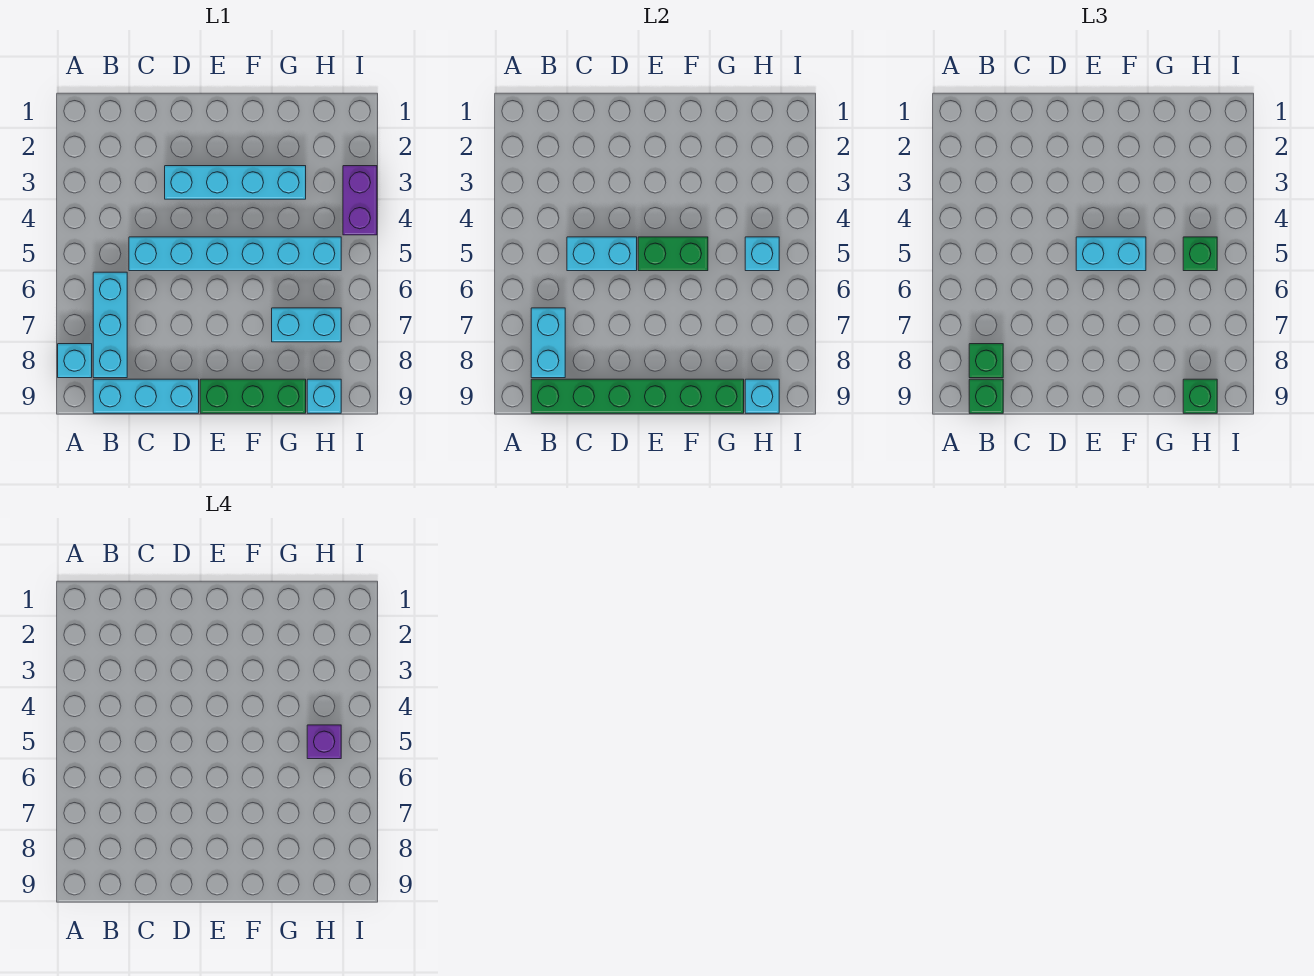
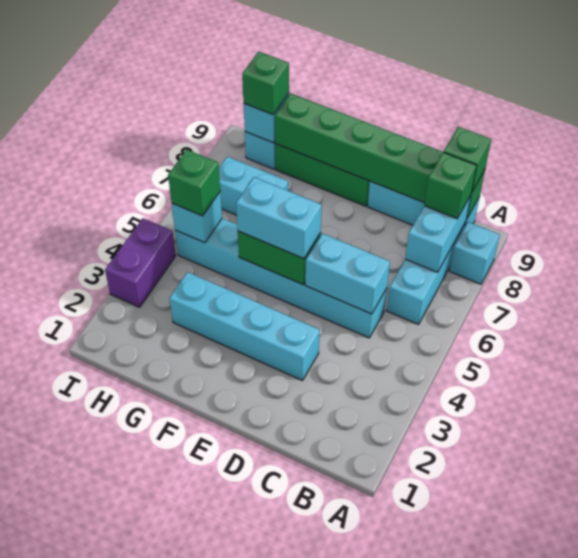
purple brick H5 level 4 -> none

